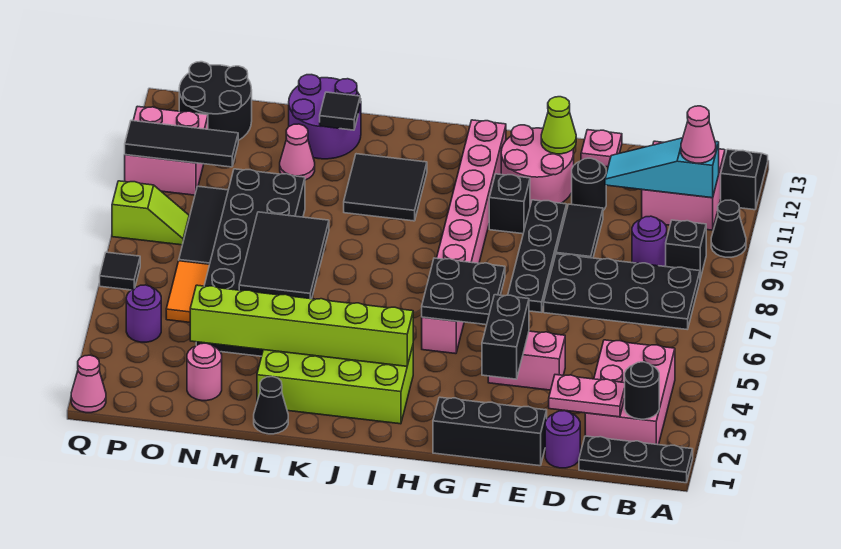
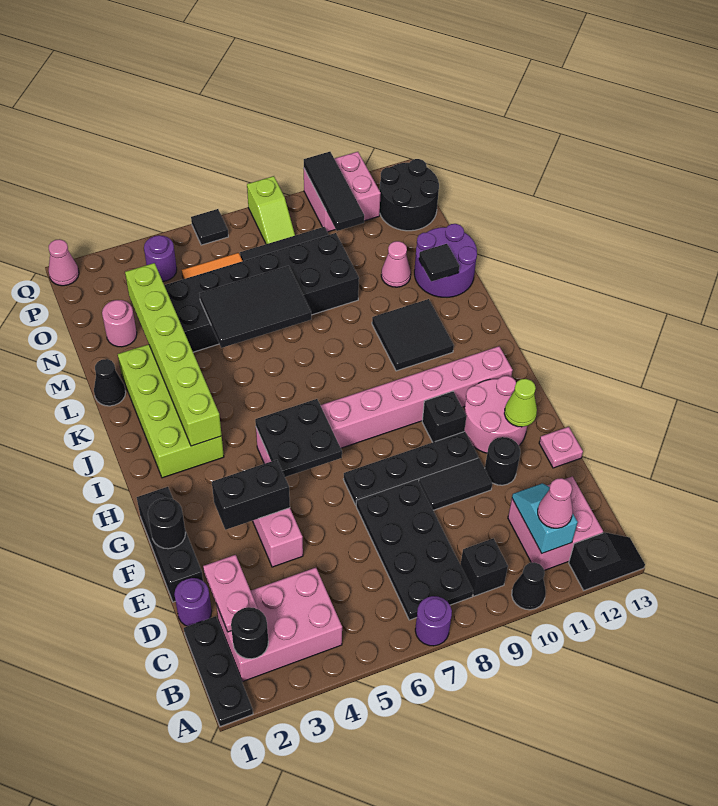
cyan slope B11:D11 level 2 top B -> cyan slope B11:C11 level 2 top B
purple round brick C9 level 1 -> purple round brick A7 level 1
none -> black round brick F1 level 2

